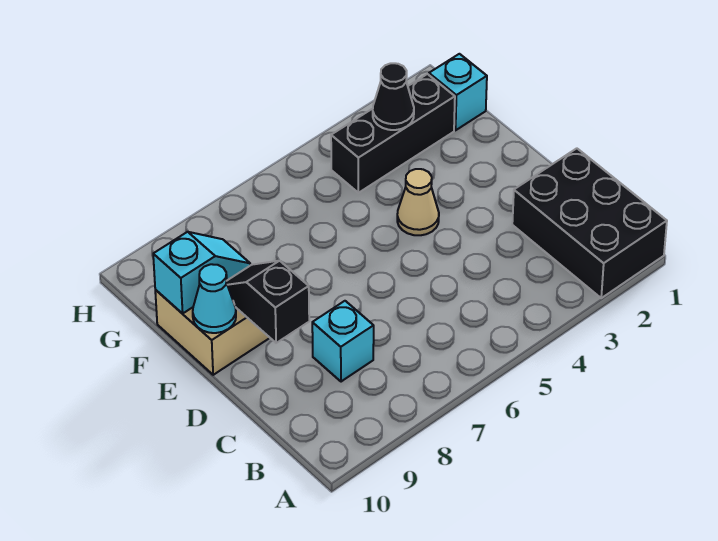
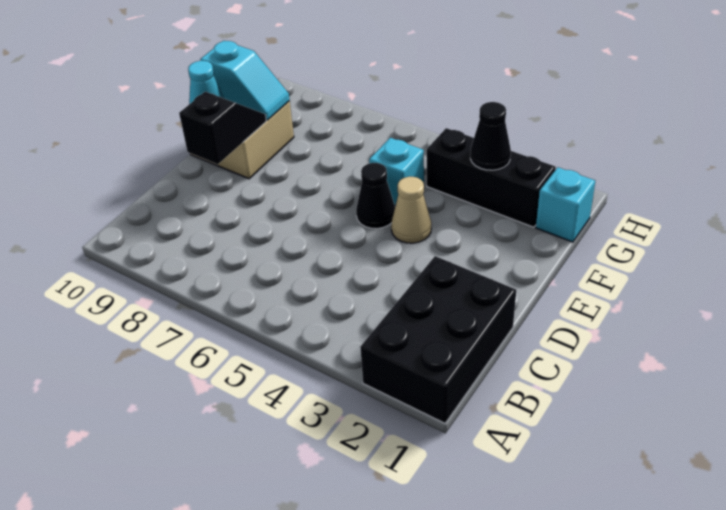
cyan brick C8 level 1 -> cyan brick F5 level 1
none -> black cone E5 level 1

